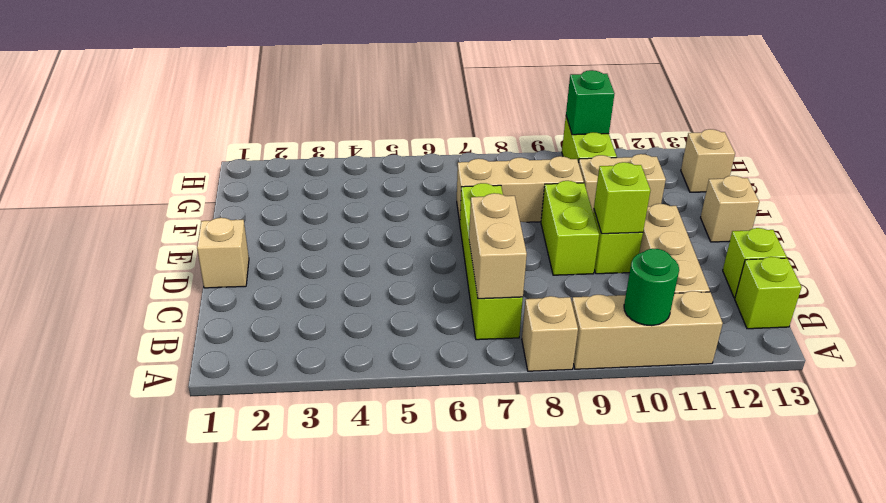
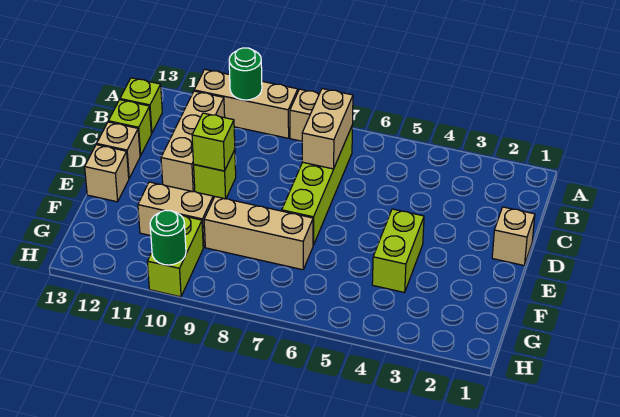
lime brick D9:E9 level 1 -> lime brick E4:F4 level 1
tan brick G13 level 1 -> tan brick D13 level 1
green brick H10 level 2 -> green round brick H10 level 2

